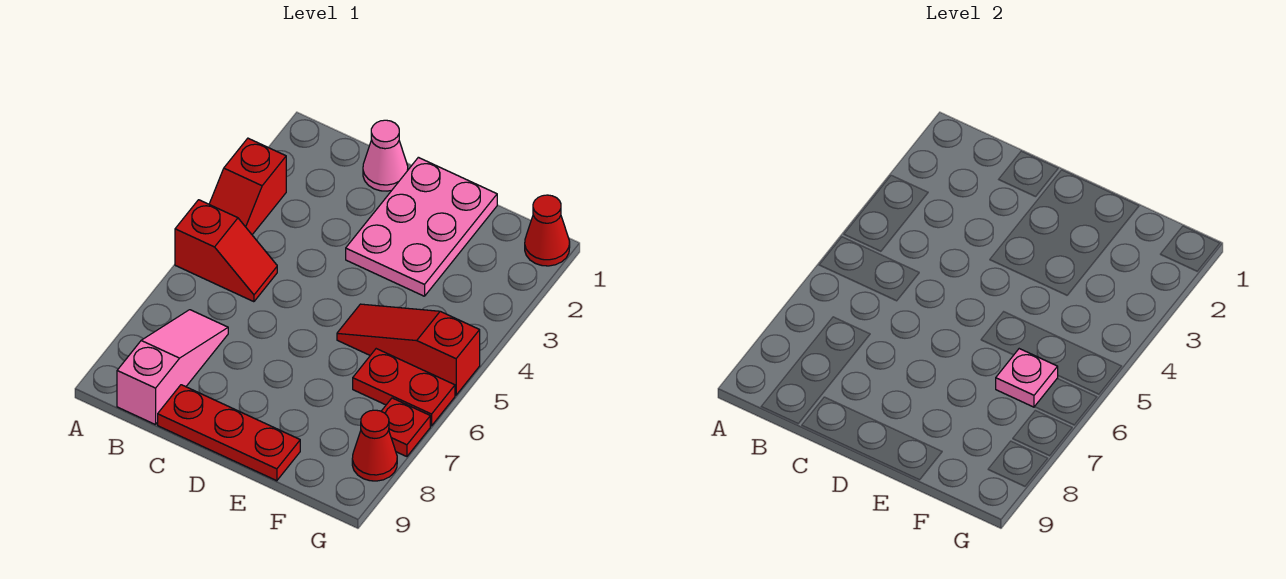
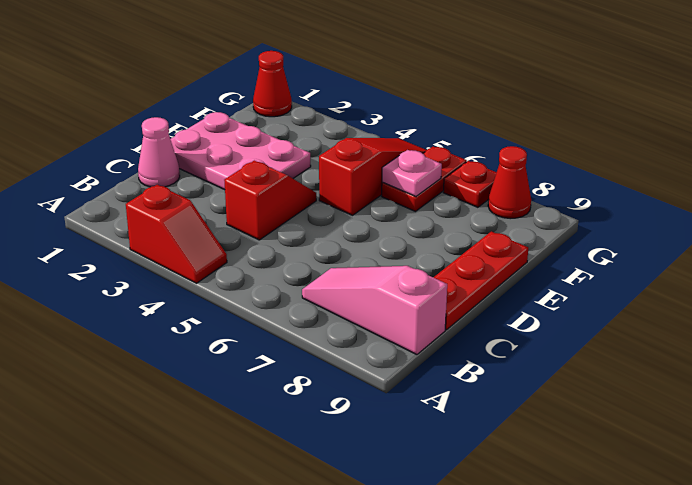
red slope A5:B5 level 1 top A -> red slope C4:D4 level 1 top C
red slope E5:G5 level 1 top G -> red slope E5:G5 level 1 top E

